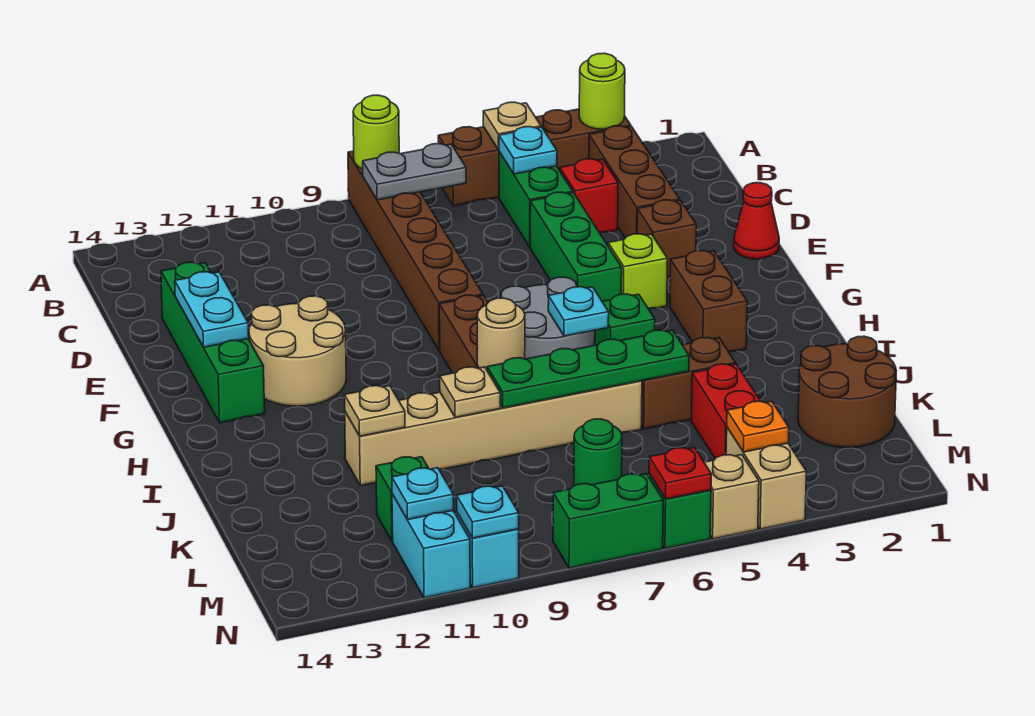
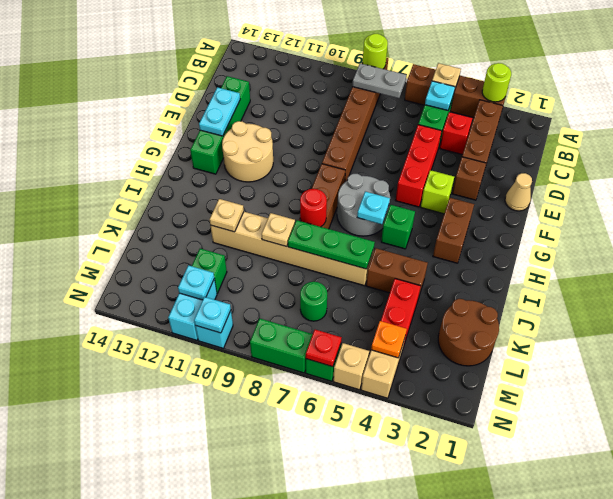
green brick D5:F5 level 1 -> red brick D5:F5 level 1
red cone E1 level 1 -> tan cone E1 level 1
tan round brick I8 level 2 -> red round brick I8 level 2
green plate J5:J8 level 2 -> green plate J6:J8 level 2

